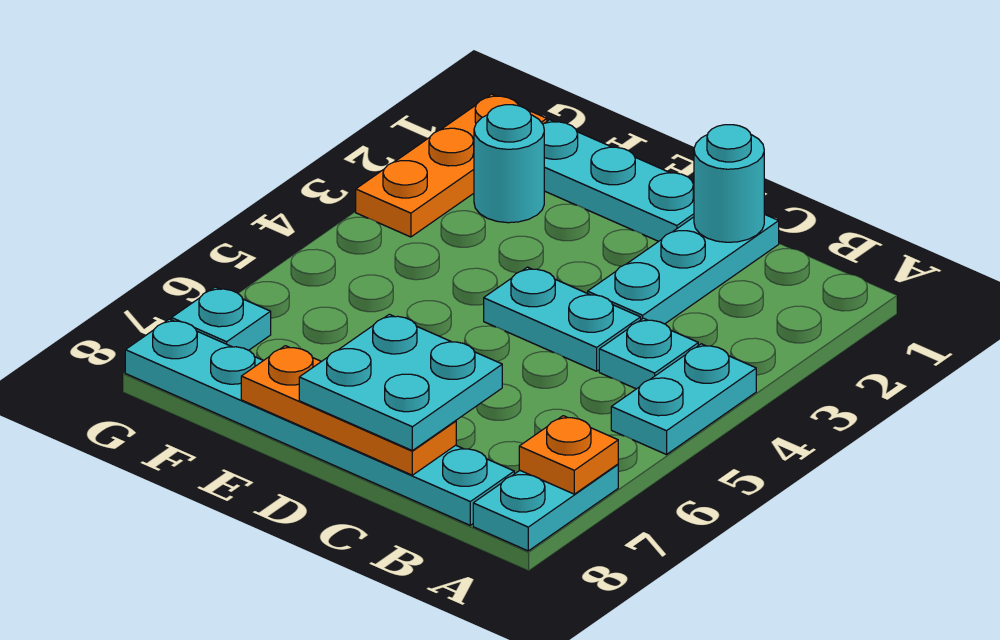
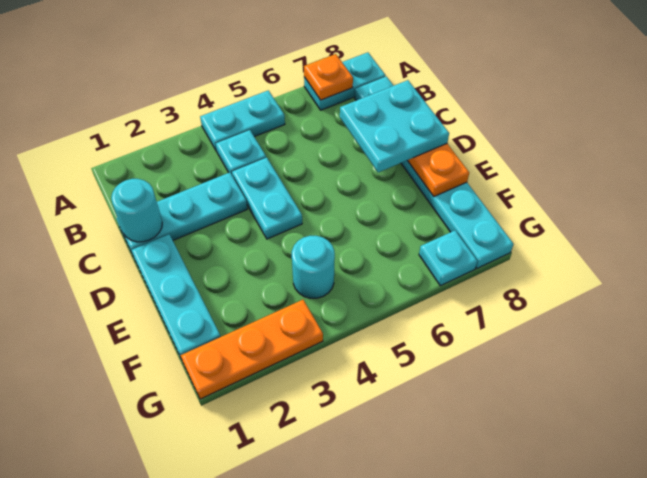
cyan round brick F2 level 1 -> cyan round brick F4 level 1

